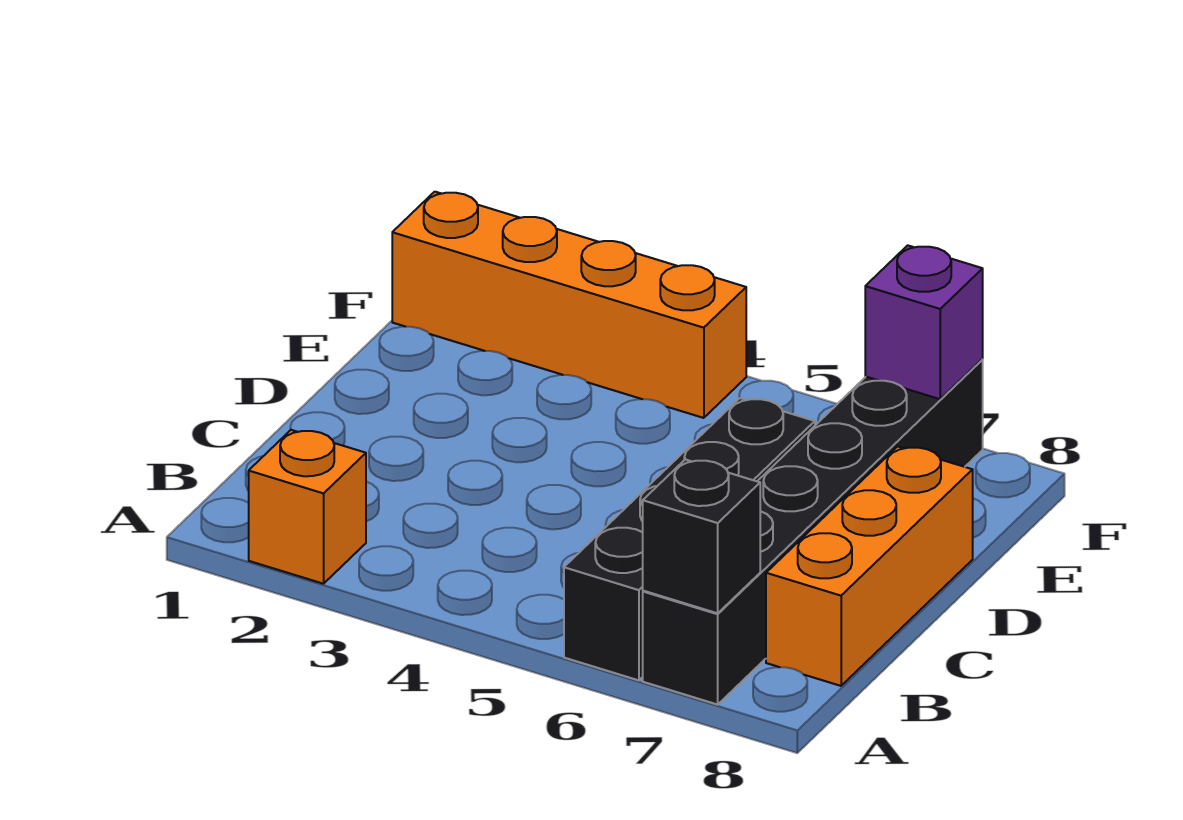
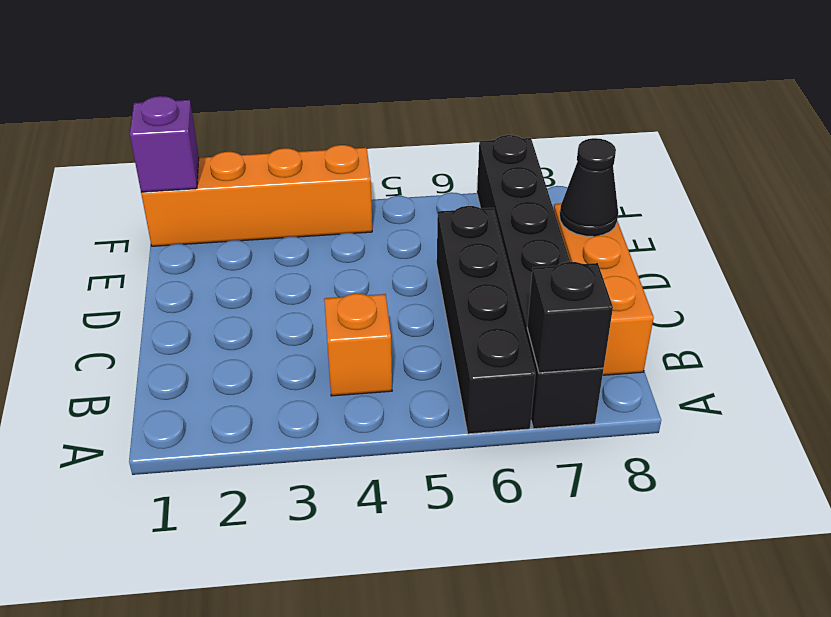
orange brick A2 level 1 -> orange brick B4 level 1
none -> black cone D8 level 2
purple brick F7 level 2 -> purple brick F1 level 2

